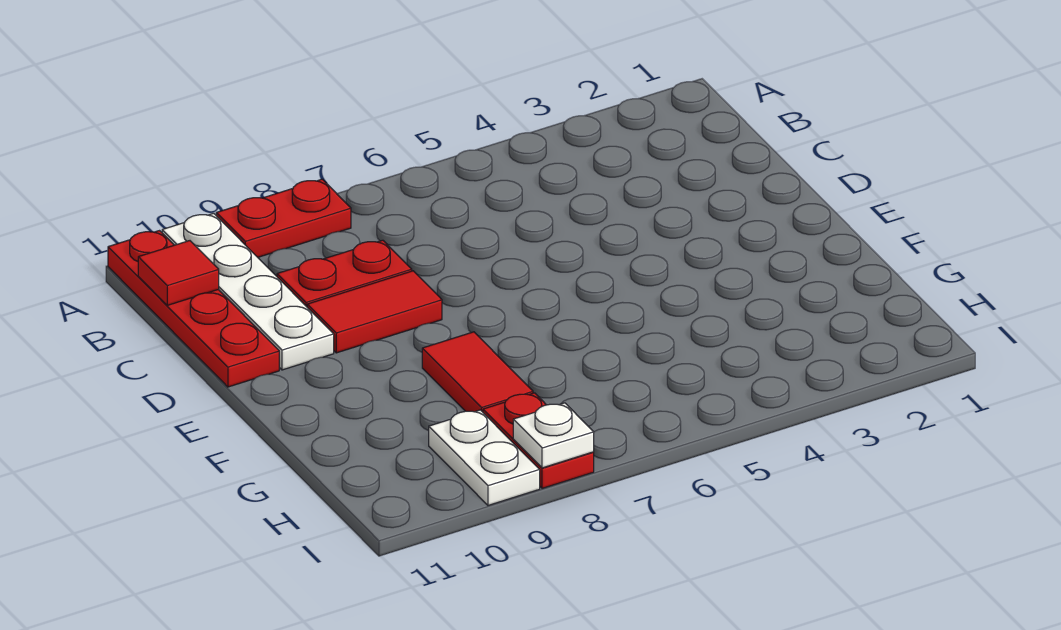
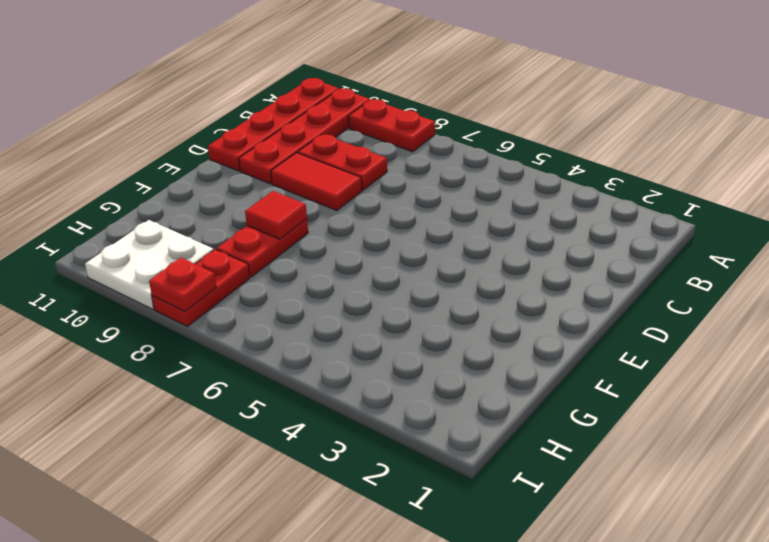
white plate A10:D10 level 1 -> red plate A10:D10 level 1
red tile B11 level 2 -> red tile F8 level 2
red tile F8:G8 level 1 -> red plate F8:G8 level 1
white plate H9:I9 level 1 -> white plate H9:I10 level 1
white plate I8 level 2 -> red plate I8 level 2

